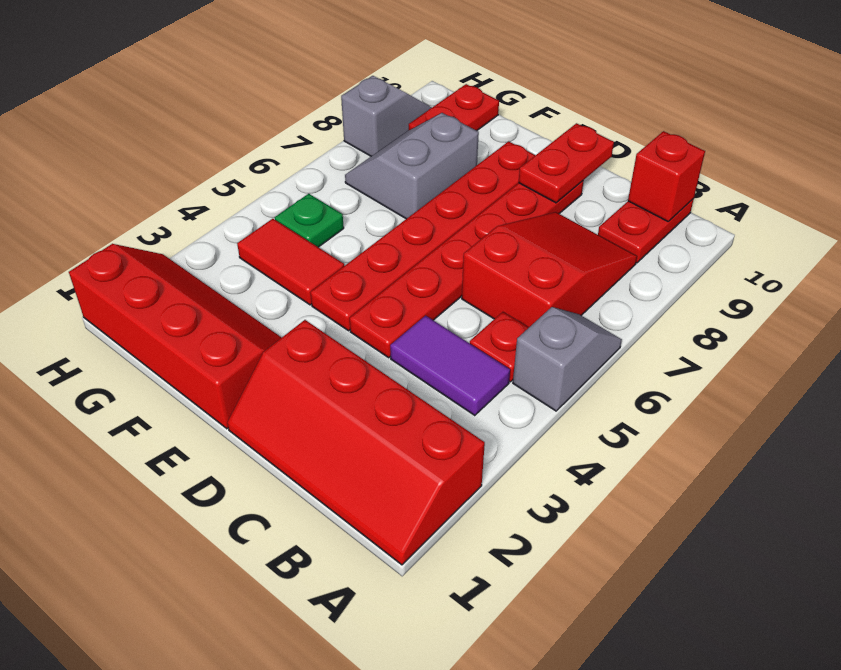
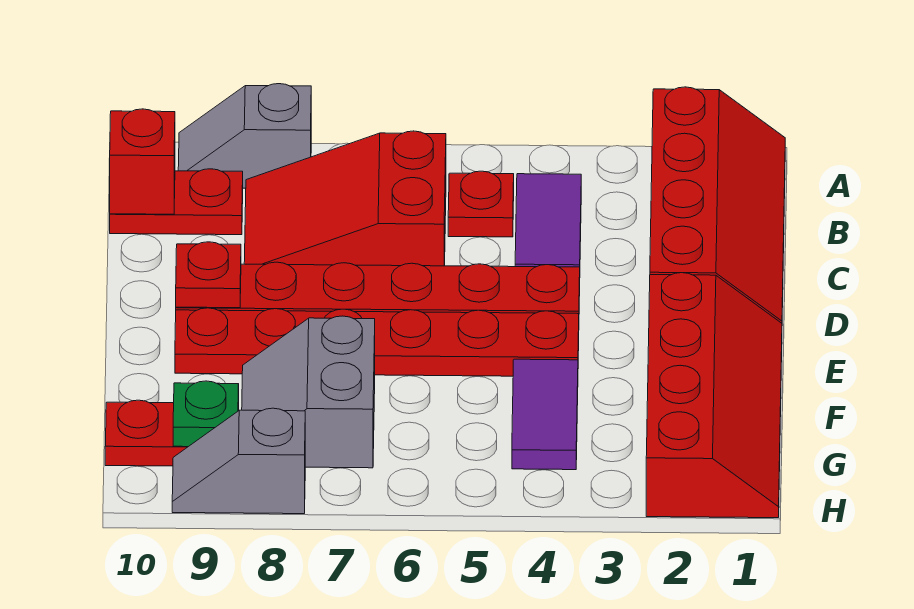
grey slope A5:A6 level 1 top 5 -> grey slope A8:A9 level 1 top 8
red plate D9:D10 level 2 -> red plate D9 level 2
red slope E1:H2 level 1 top 1 -> red slope E1:H2 level 1 top 2
red tile F4:G4 level 1 -> purple tile F4:G4 level 1
grey slope F7:G8 level 1 top F -> grey slope F7:G8 level 1 top 7
green plate G5 level 1 -> green plate G9 level 2

